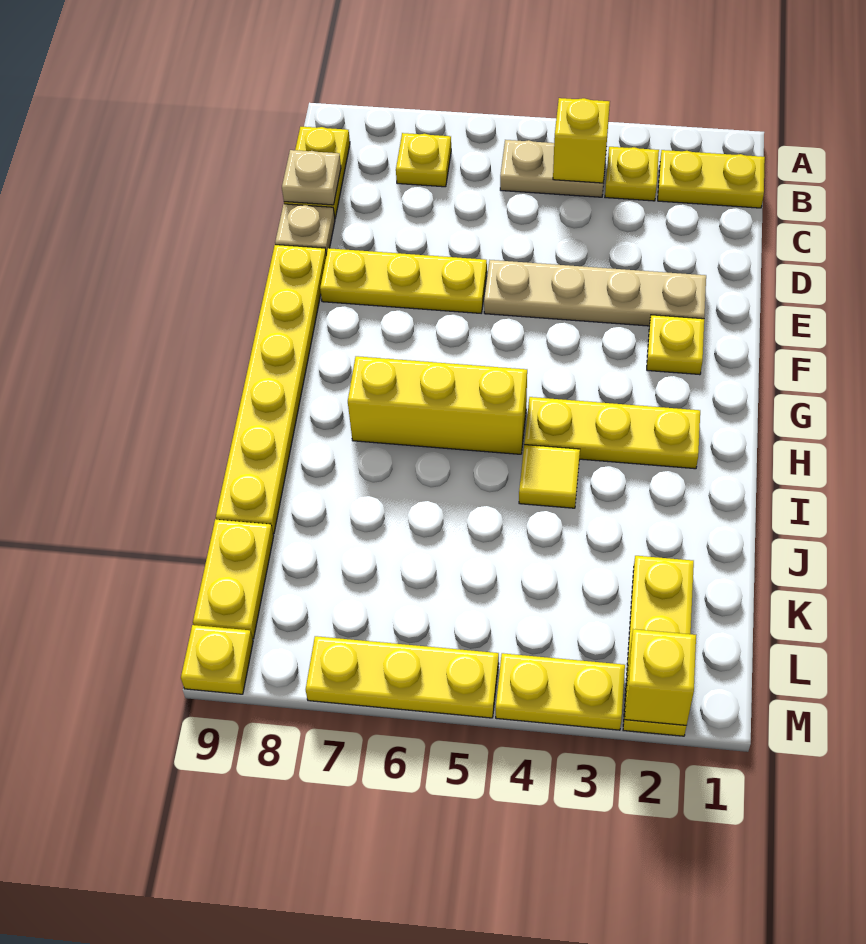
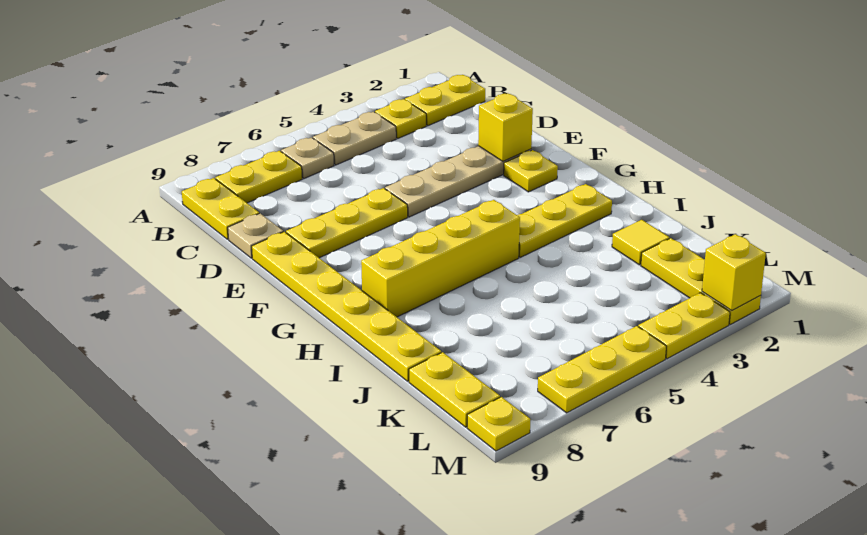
yellow brick B4 level 2 -> yellow brick E2 level 2
yellow plate B7 level 1 -> yellow plate B7:B8 level 1
tan plate C9 level 2 -> tan plate B6 level 1
yellow brick H5:H7 level 1 -> yellow brick H5:H8 level 1
yellow tile I4 level 1 -> yellow tile J2 level 1

